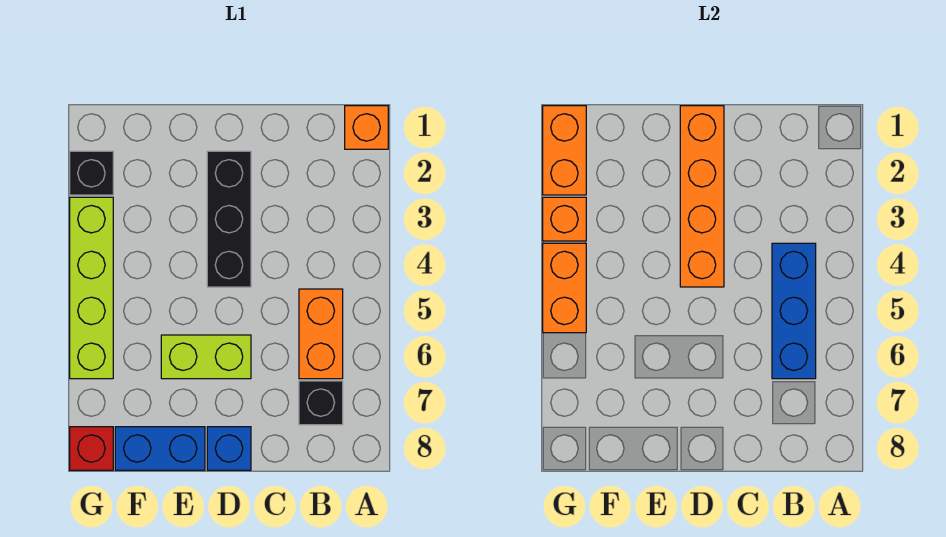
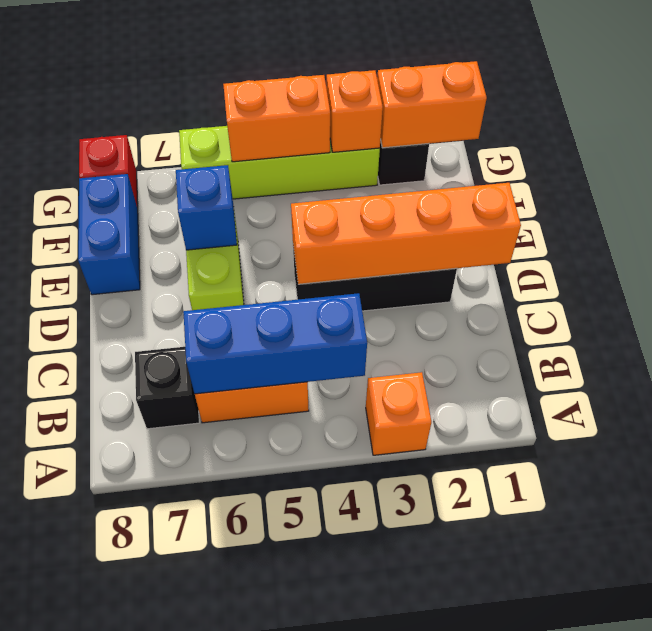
orange brick A1 level 1 -> orange brick A3 level 1
blue brick D8 level 1 -> blue brick E6 level 2

